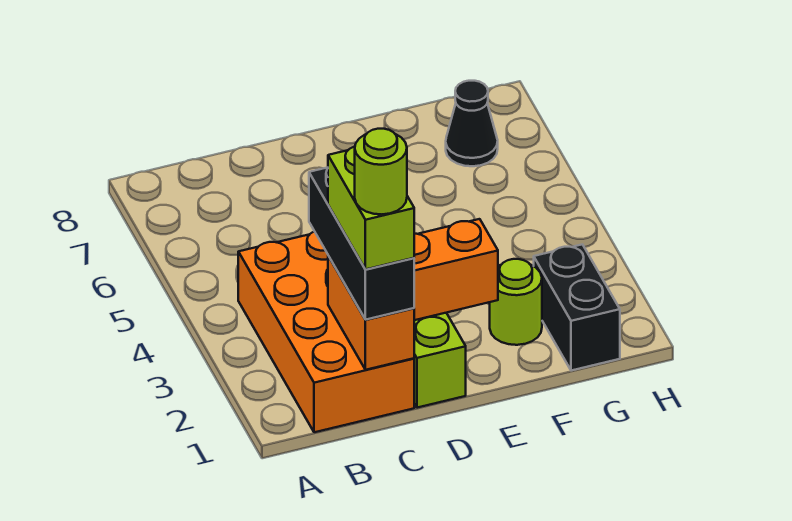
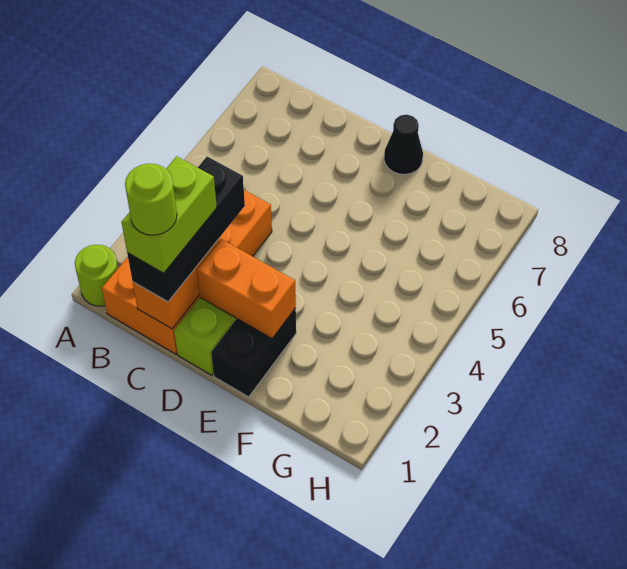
lime round brick F2 level 1 -> lime round brick A1 level 1
black brick G1:G2 level 1 -> black brick E1:E2 level 1
black cone G7 level 1 -> black cone E8 level 1

